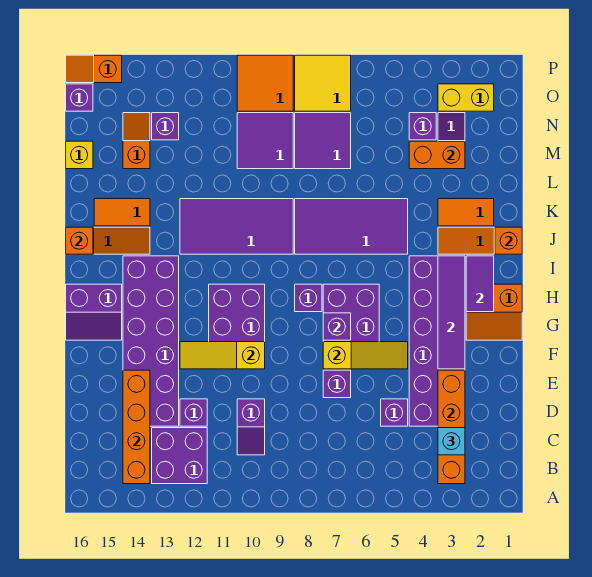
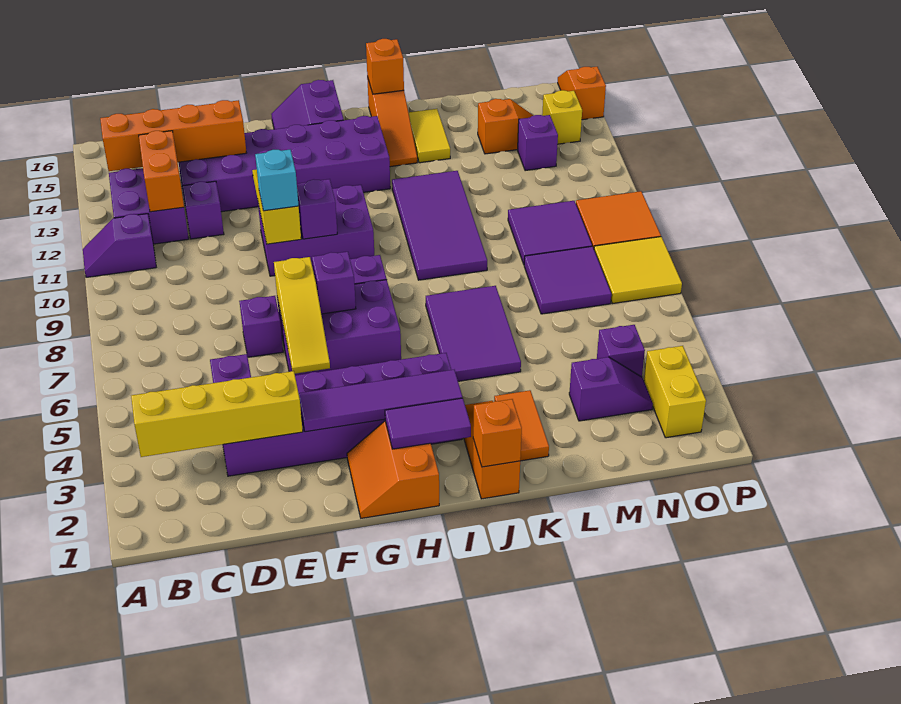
orange brick B3:E3 level 2 -> yellow brick B3:E3 level 2
cyan brick C3 level 3 -> cyan brick F10 level 3
purple slope C10:D10 level 1 top D -> purple slope A11:B11 level 1 top B
purple tile J5:K8 level 1 -> purple tile J5:K7 level 1
orange tile K14:K15 level 1 -> yellow tile K14:K15 level 1
orange brick M3:M4 level 2 -> orange brick C12:C13 level 2
yellow brick M16 level 1 -> yellow brick O14 level 1
purple brick O16 level 1 -> purple brick G10 level 2

